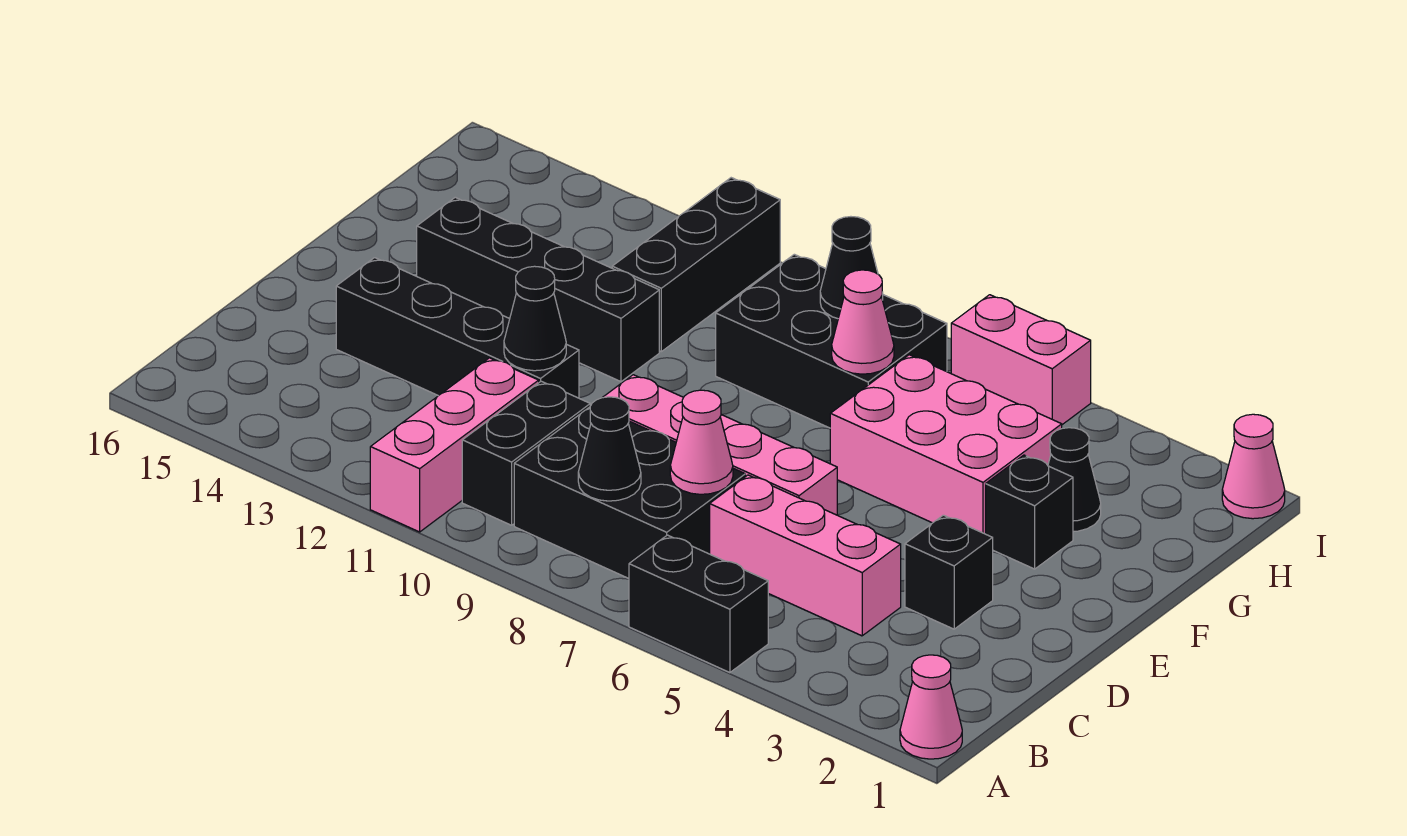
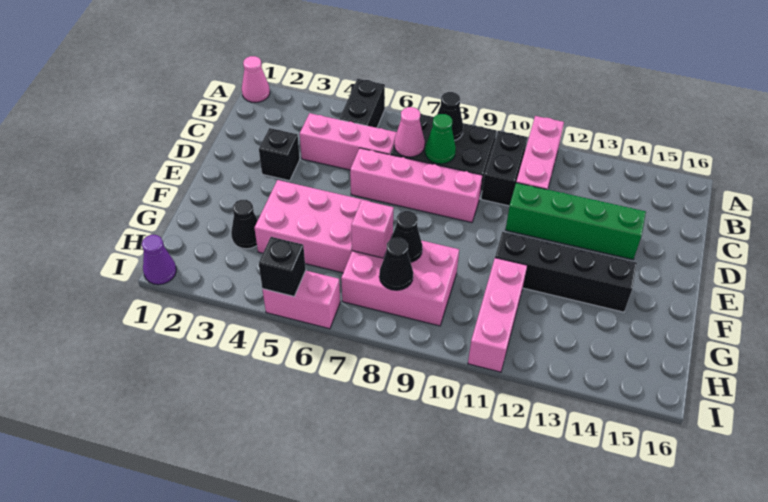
black brick A5:A6 level 1 -> black brick A5:B5 level 1
none -> green cone C8 level 2
black brick D11:D14 level 1 -> green brick D11:D14 level 1
black cone D11 level 2 -> black cone G8 level 2
black brick F3 level 1 -> black brick I5 level 2
black brick G7:H9 level 1 -> pink brick G7:H9 level 1
pink cone G7 level 2 -> pink brick G7 level 2
black brick G11:I11 level 1 -> pink brick G11:I11 level 1
pink cone I1 level 1 -> purple cone I1 level 1

